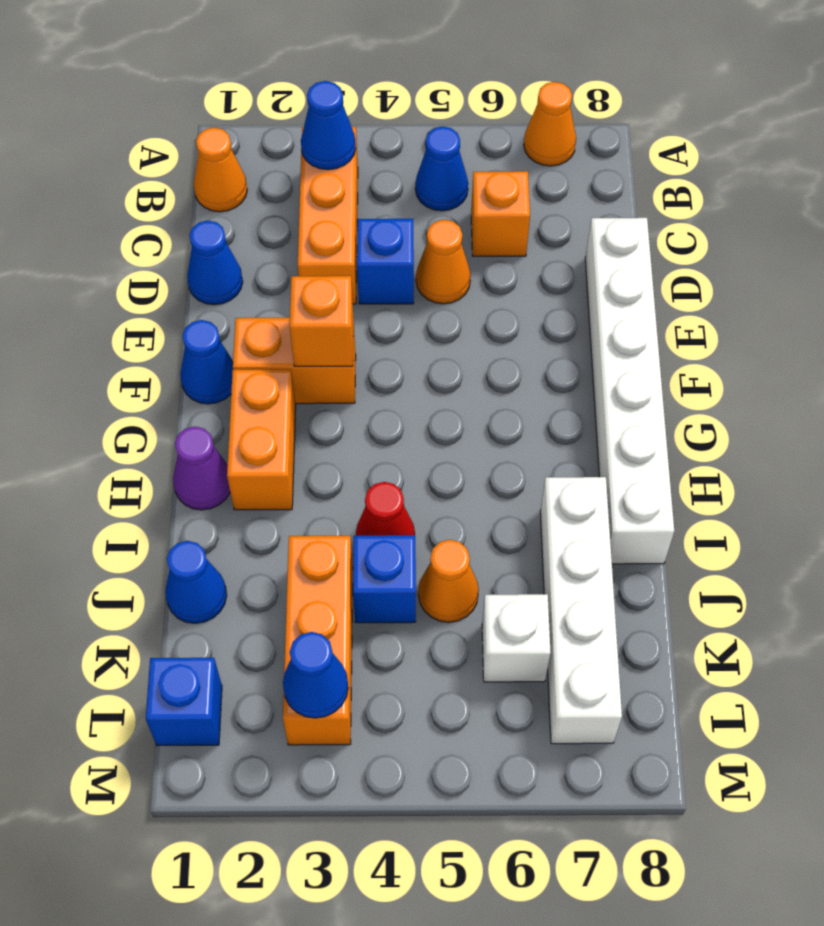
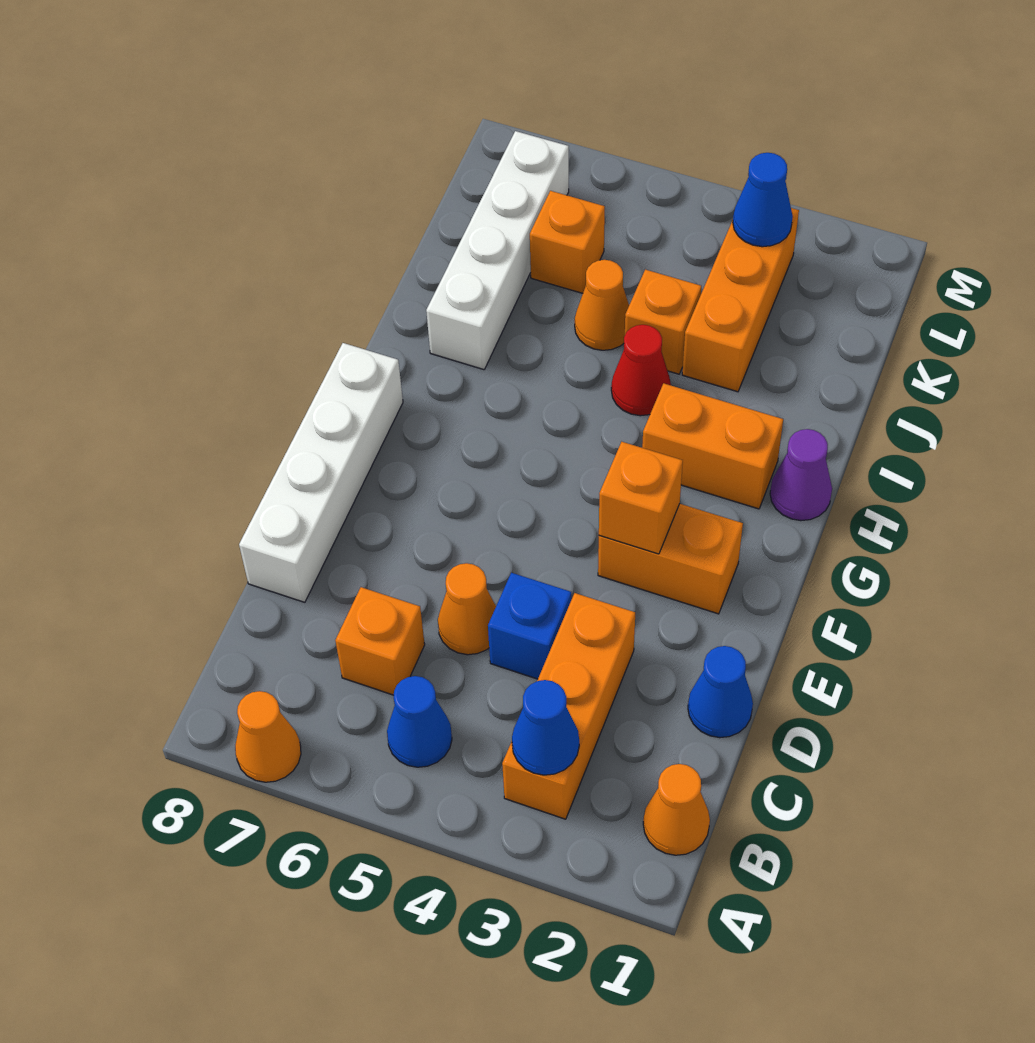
white brick D8:I8 level 1 -> white brick D8:G8 level 1
blue cone F1 level 1 -> none
orange brick G2:H2 level 1 -> orange brick H2:H3 level 1
blue cone J1 level 1 -> none
blue brick J4 level 1 -> orange brick J4 level 1
white brick K6 level 1 -> orange brick K6 level 1
blue brick L1 level 1 -> none

